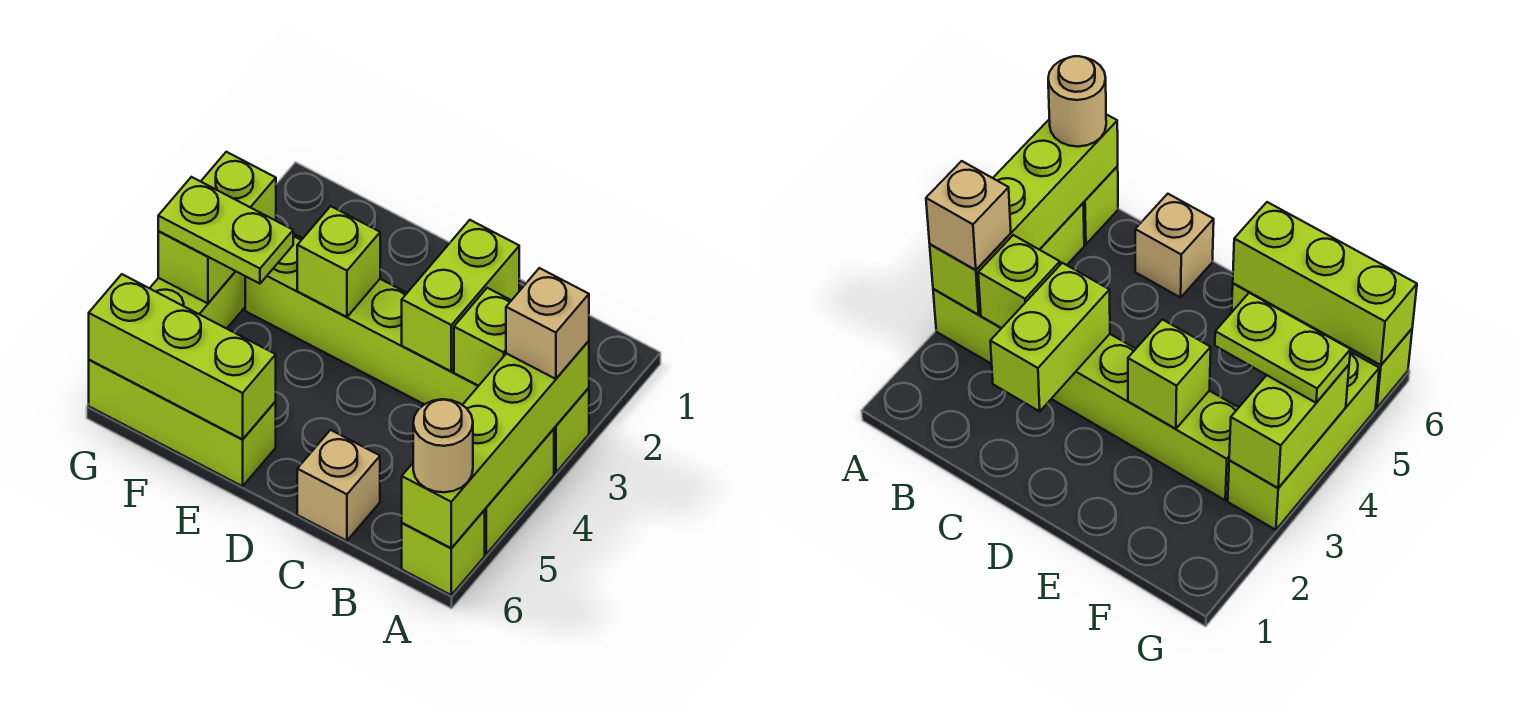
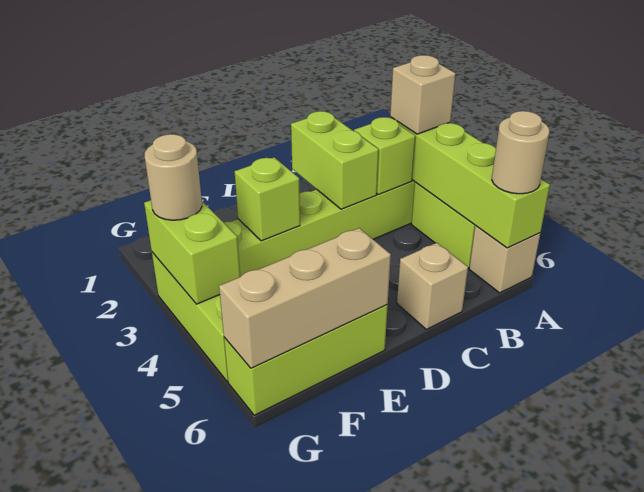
lime brick A6 level 1 -> tan brick A6 level 1
lime brick E6:G6 level 2 -> tan brick E6:G6 level 2
lime plate F4:G4 level 3 -> none
none -> tan round brick G3 level 3

